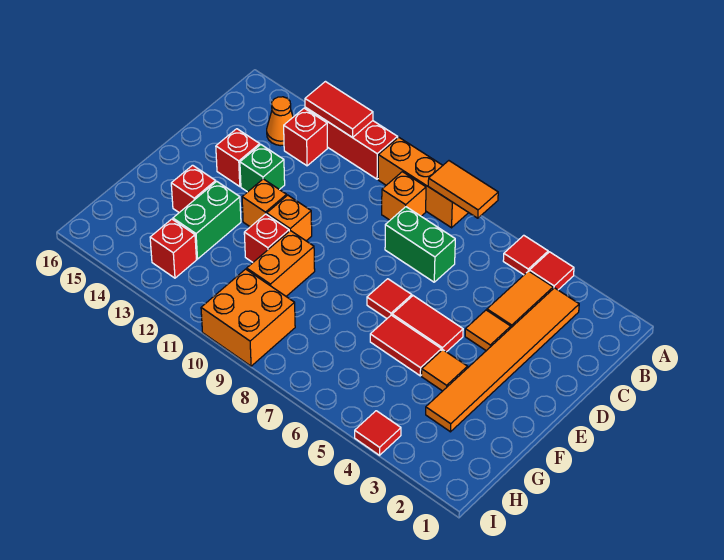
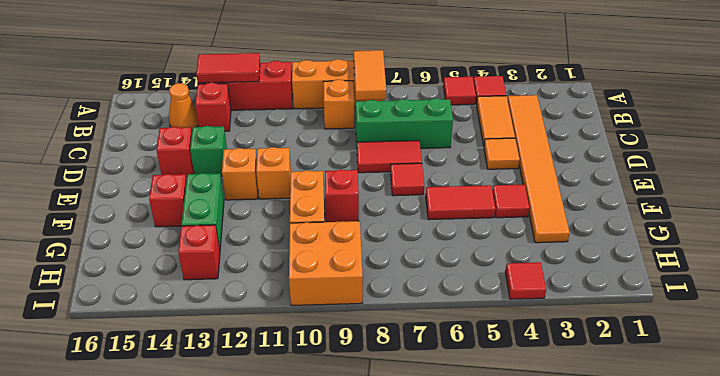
orange tile A7:A8 level 2 -> orange tile A8:B8 level 2
green brick C7:C8 level 1 -> green brick C6:C8 level 1
red tile E5:E6 level 1 -> red tile D7:D8 level 1
orange tile F4 level 1 -> red tile F4 level 1
red brick F11 level 1 -> red brick F9 level 1

